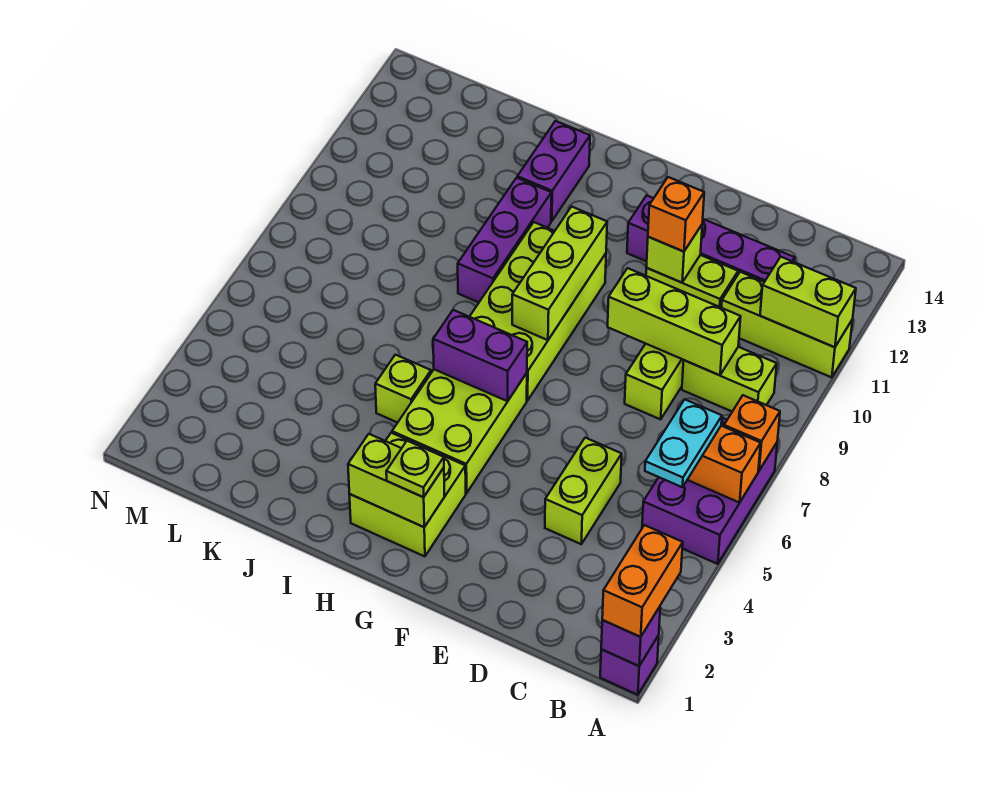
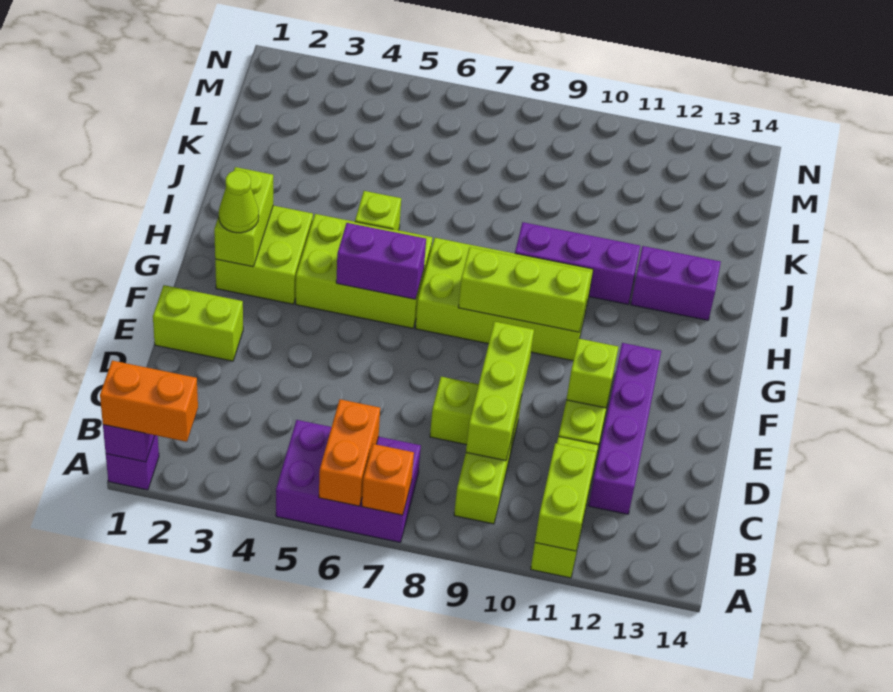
cyan plate B5:B6 level 3 -> none
lime brick D4:D5 level 1 -> lime brick E1:E2 level 1
orange brick E11 level 3 -> none
lime plate G2 level 3 -> lime cone G2 level 3
purple brick G6:H6 level 2 -> purple brick G5:G6 level 2

